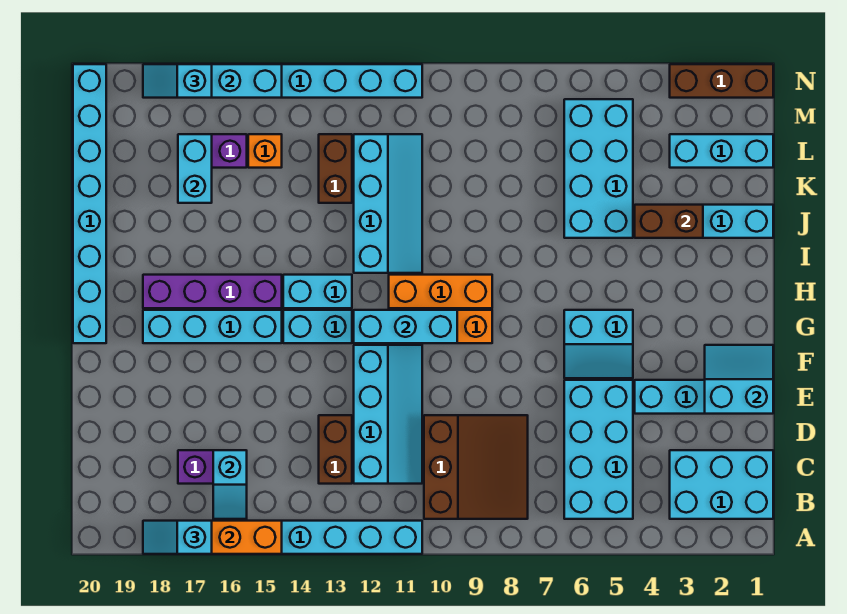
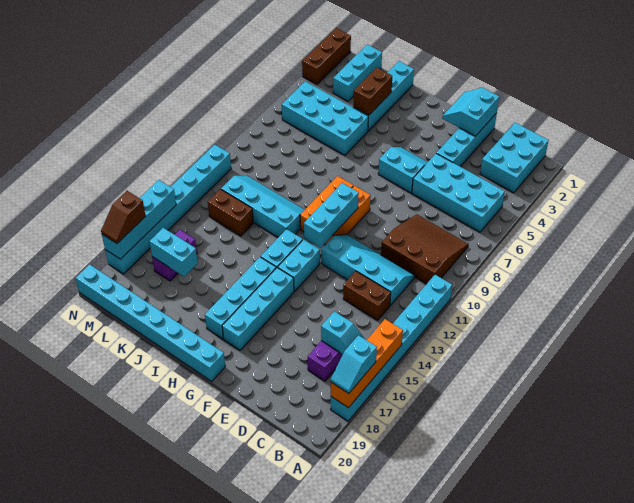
cyan slope F5:G6 level 1 top G -> cyan slope F5:G6 level 1 top 6
purple brick H15:H18 level 1 -> cyan brick H15:H18 level 1
orange brick L15 level 1 -> none
cyan slope N17:N18 level 3 top 17 -> brown slope N17:N18 level 3 top 17

